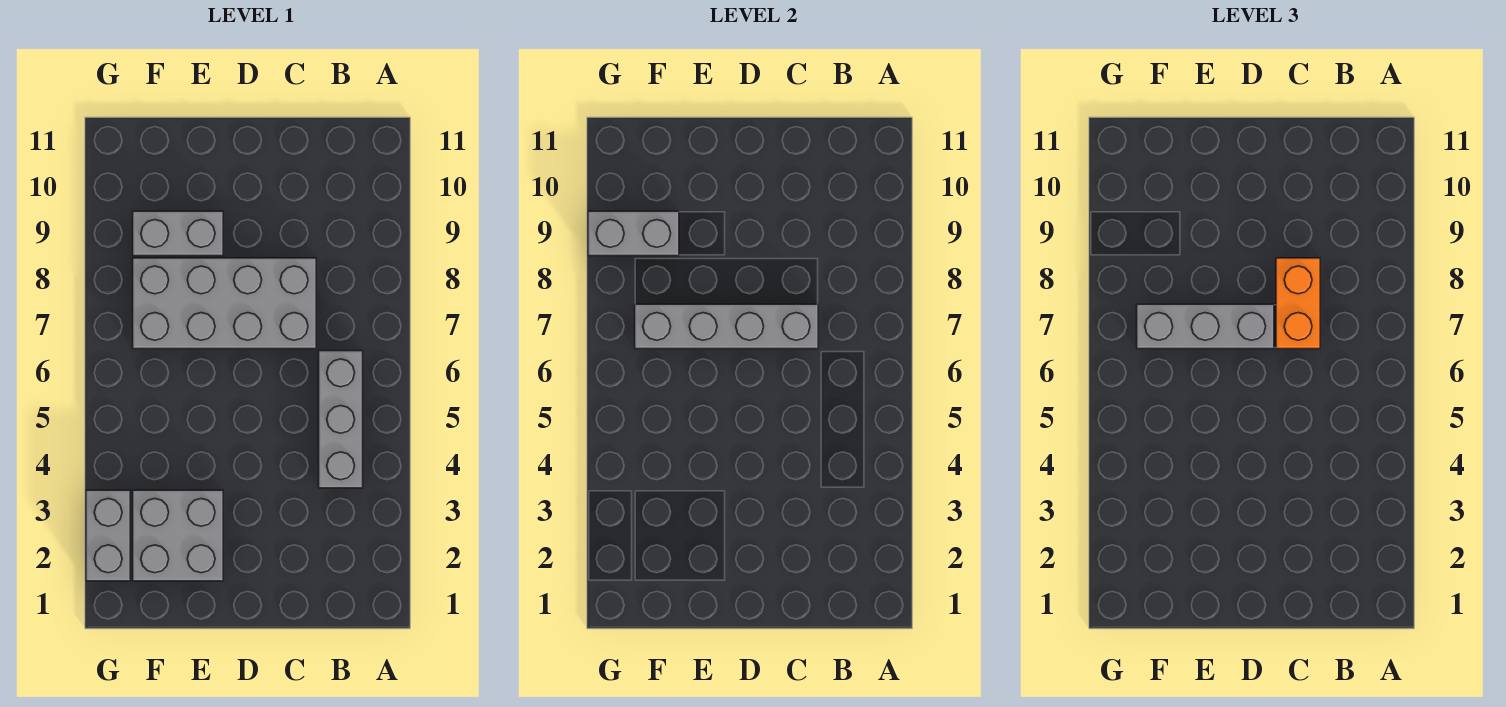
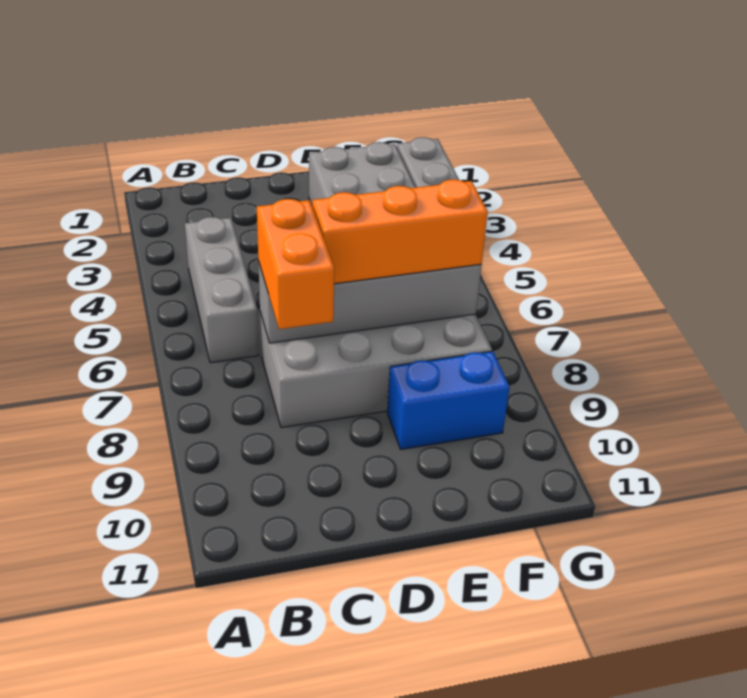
grey brick D7:F7 level 3 -> orange brick D7:F7 level 3
grey brick E9:F9 level 1 -> blue brick E9:F9 level 1
grey brick F9:G9 level 2 -> none

